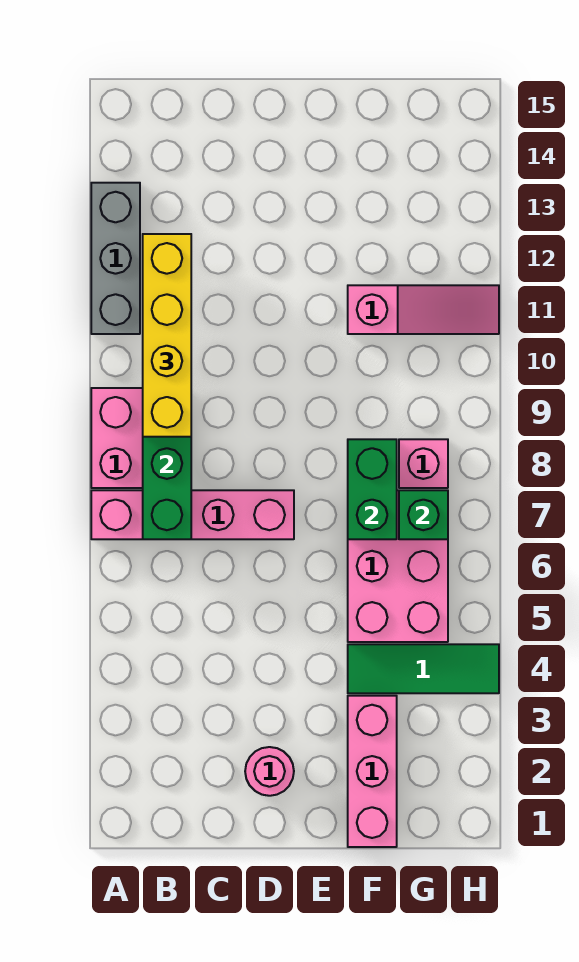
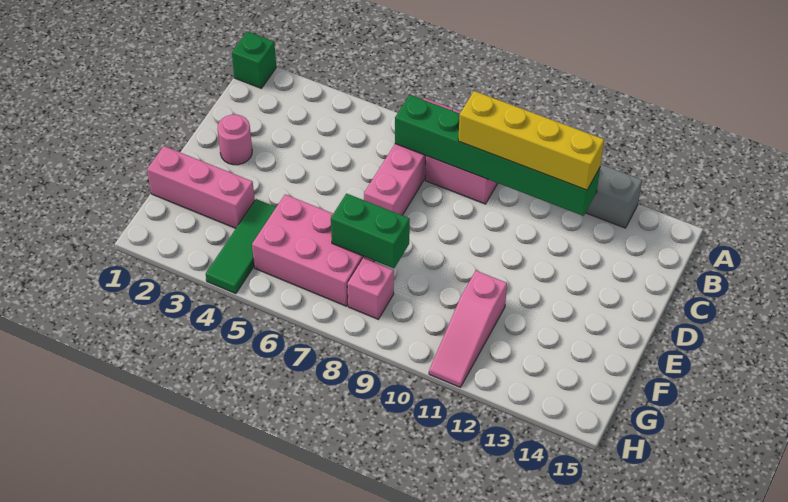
green brick G7 level 2 -> green brick A1 level 1

